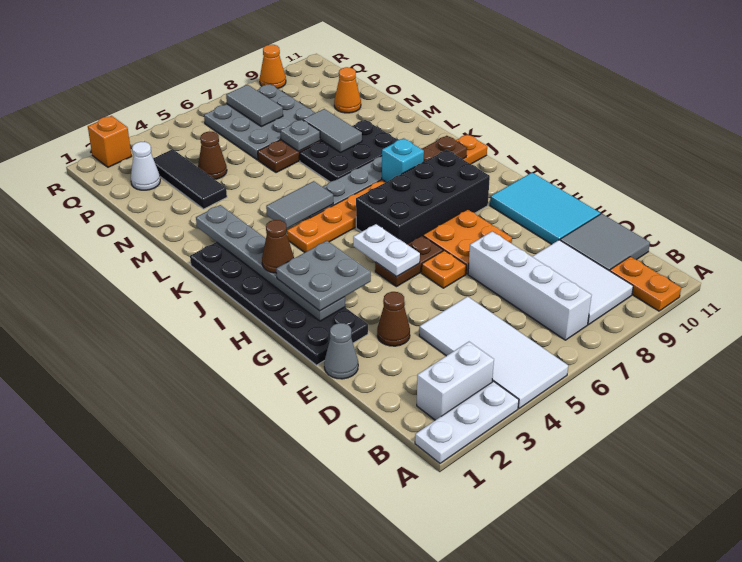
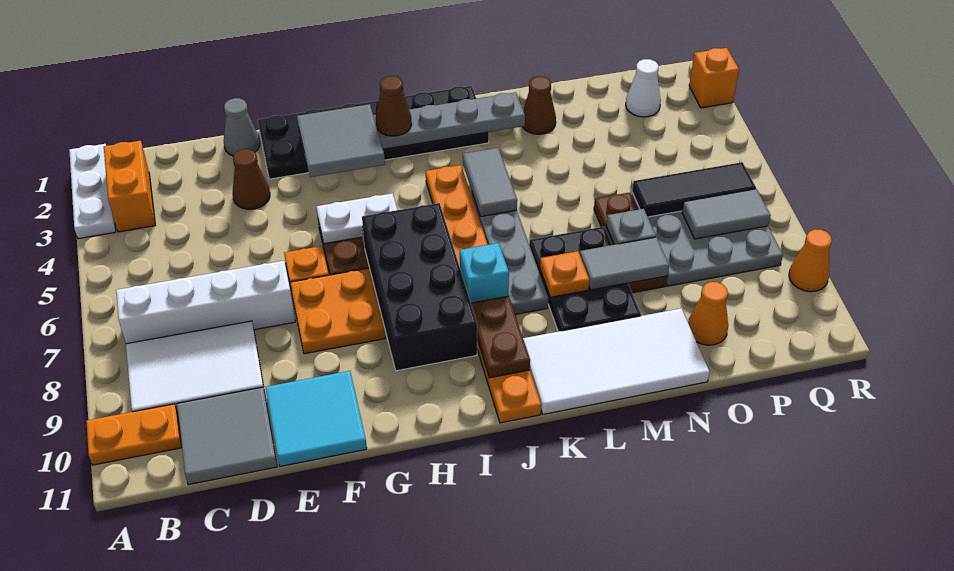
white tile A4:D5 level 1 -> white tile K10:N11 level 1
white brick B2:B3 level 1 -> orange brick B2:B3 level 1
cyan tile E10:G11 level 1 -> cyan tile E10:F11 level 1
grey plate G2:H3 level 3 -> grey tile G2:H3 level 3
none -> orange plate L8 level 2
black tile N3:P3 level 1 -> black tile O6:Q6 level 2
brown cone O4 level 1 -> brown cone M2 level 1

